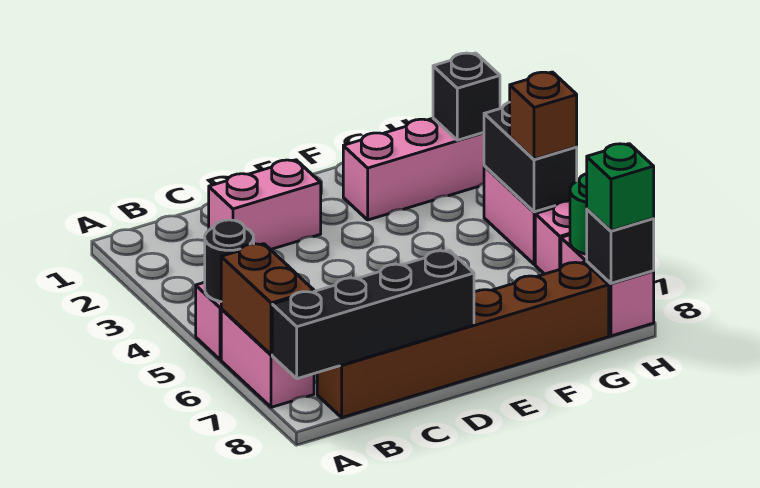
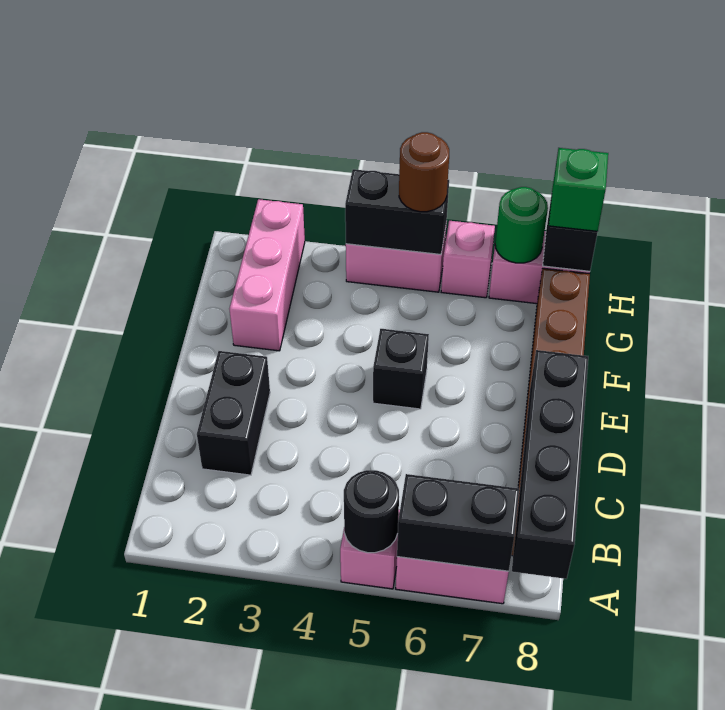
brown brick A6:A7 level 2 -> black brick A6:A7 level 2
pink brick C2:D2 level 1 -> black brick C2:D2 level 1
black brick H2 level 2 -> black brick E5 level 1
brown brick H5 level 3 -> brown round brick H5 level 3

